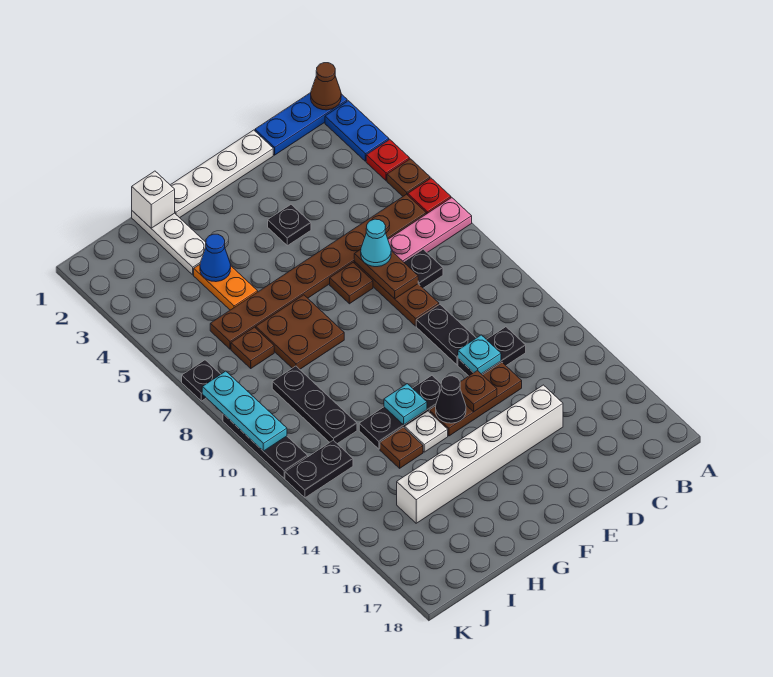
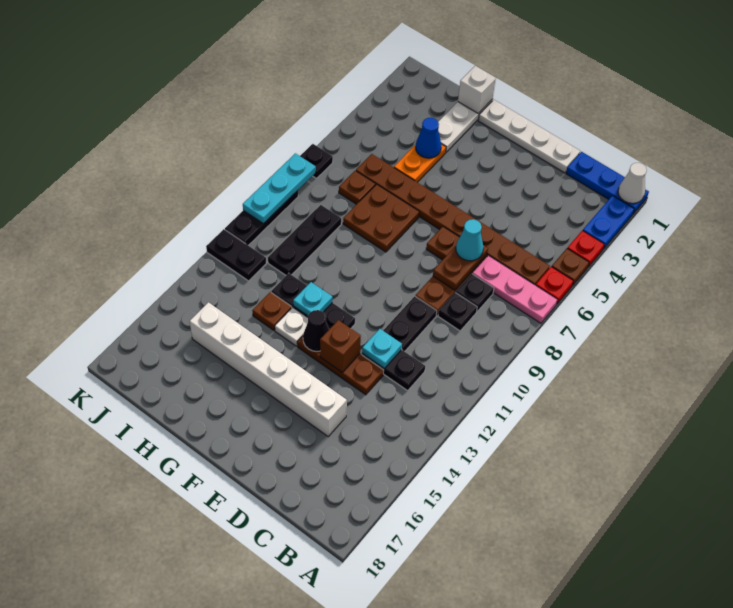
brown cone A1 level 2 -> white cone A1 level 2
black plate E4 level 1 -> black plate C9 level 1
brown plate E13 level 2 -> brown brick E13 level 2

